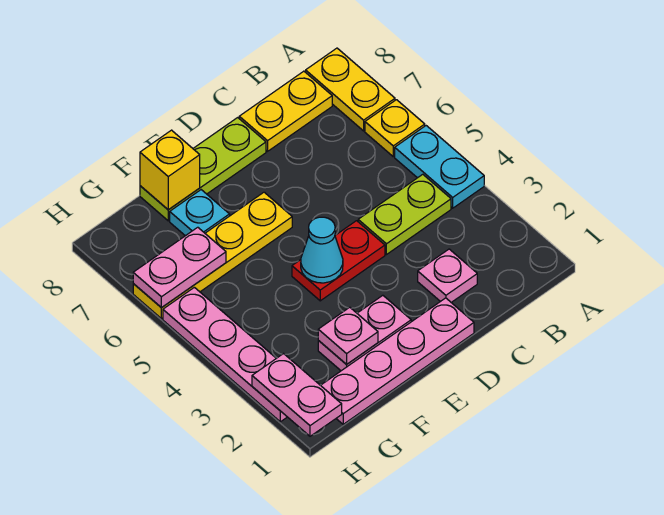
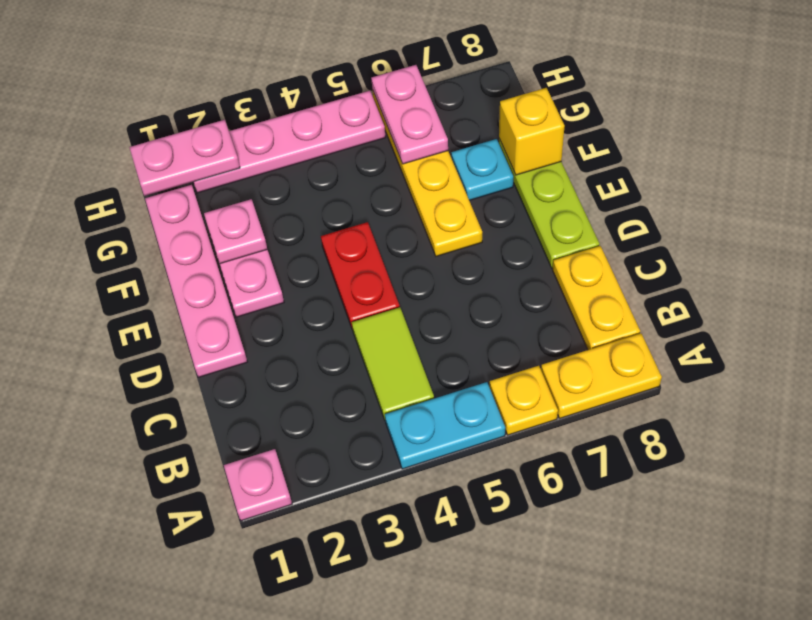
lime plate B4:C4 level 1 -> lime tile B4:C4 level 1
pink plate C2 level 1 -> pink plate A1 level 1
cyan cone E4 level 2 -> none

